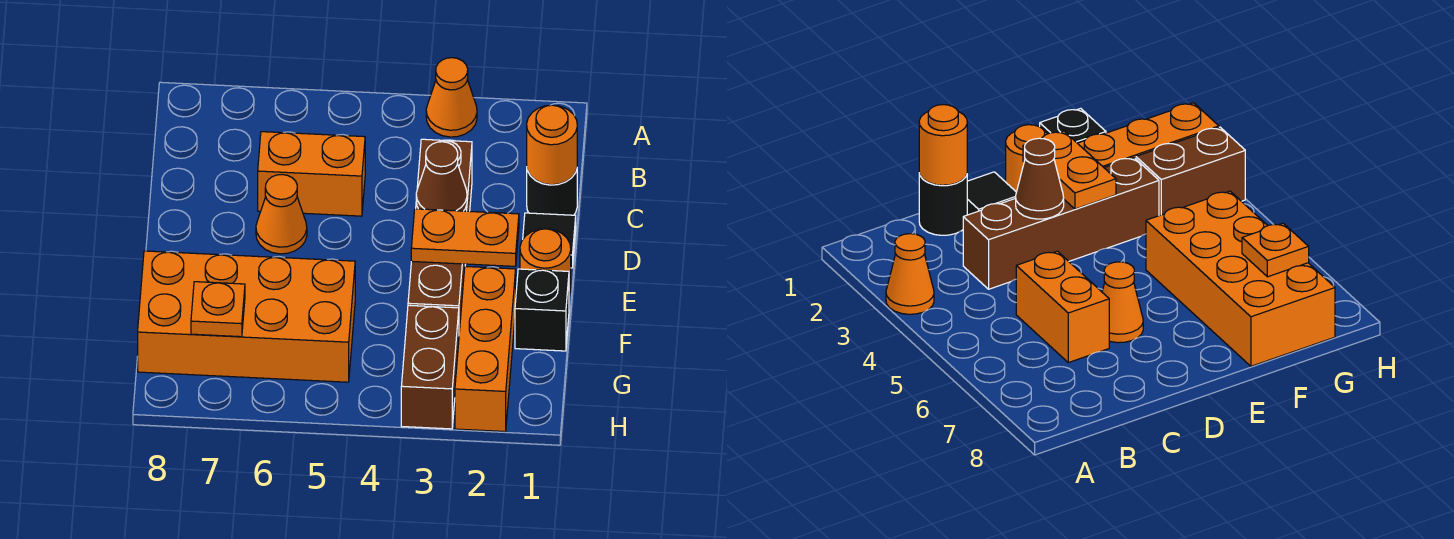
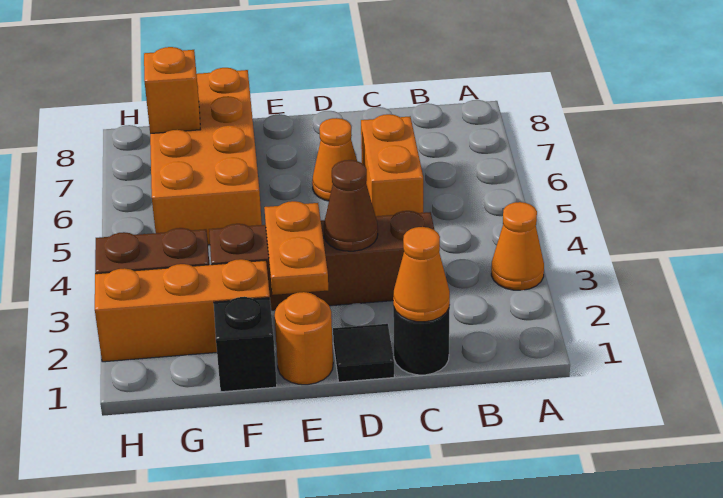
orange round brick C1 level 2 -> orange cone C1 level 2
orange plate G7 level 2 -> orange brick G7 level 2

